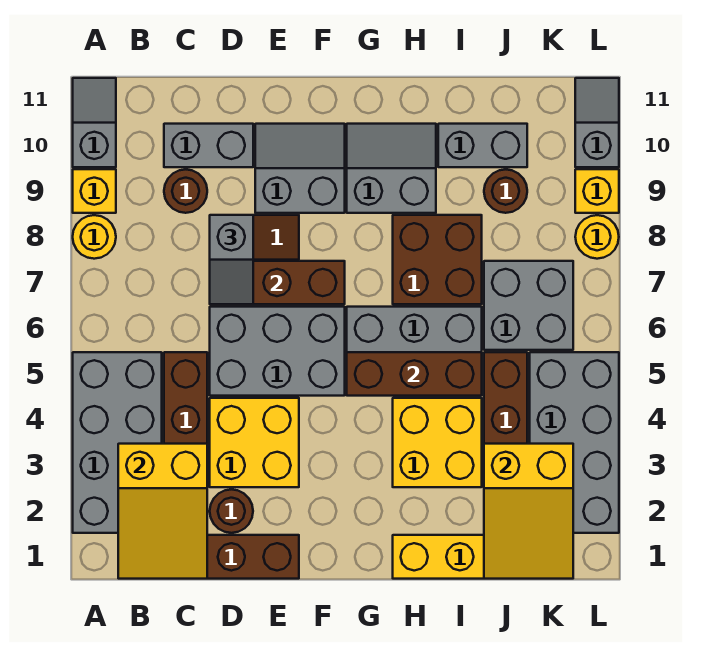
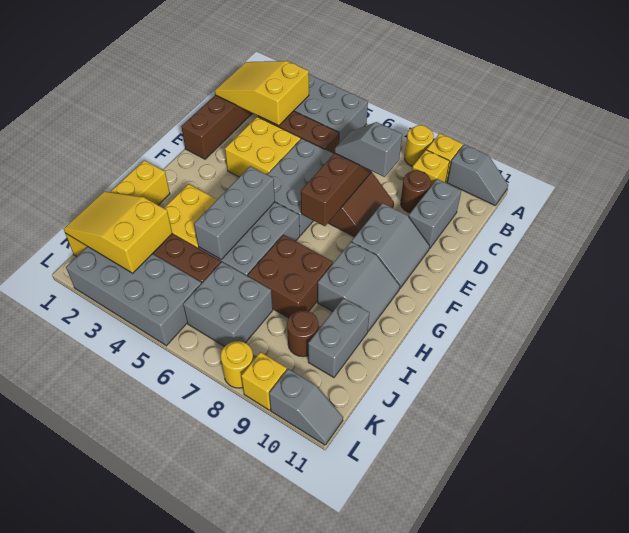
none -> yellow brick B9 level 1
brown round brick D2 level 1 -> none
brown brick G5:I5 level 2 -> grey brick G5:I5 level 2

